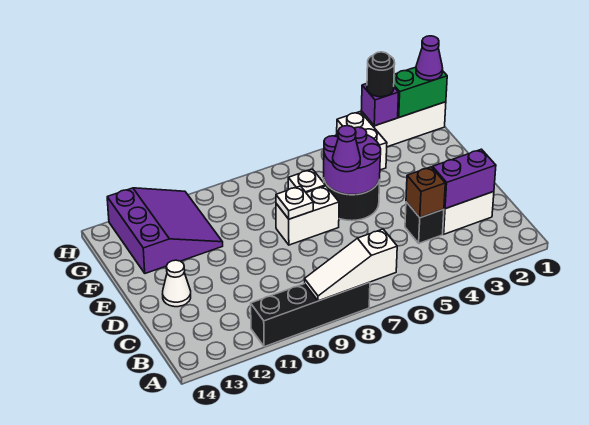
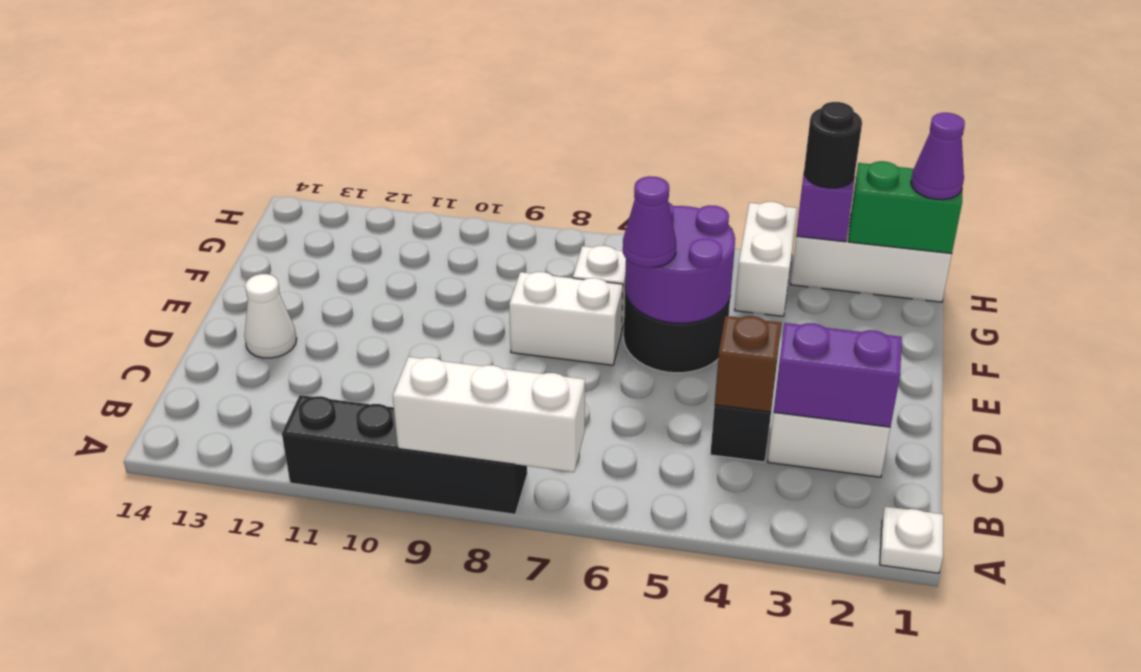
white slope A7:A9 level 2 top 7 -> white brick A7:A9 level 2
white plate E8 level 2 -> white plate A1 level 1
purple slope F11:H13 level 1 top 13 -> none

